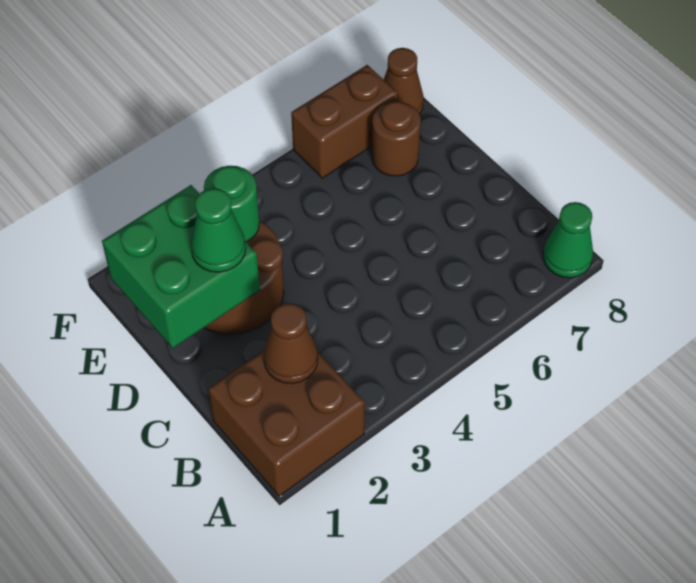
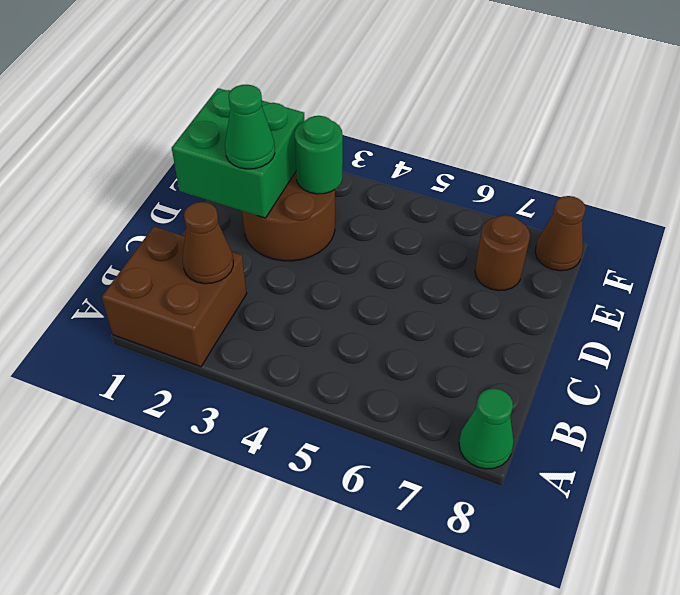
brown brick F6:F7 level 1 -> none

